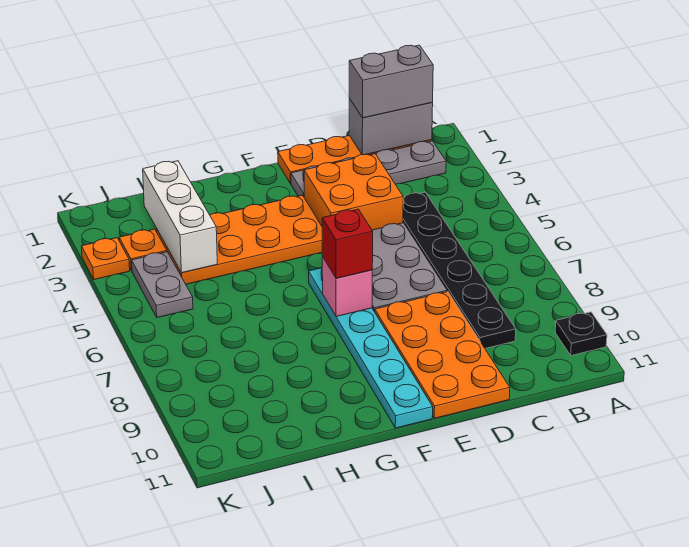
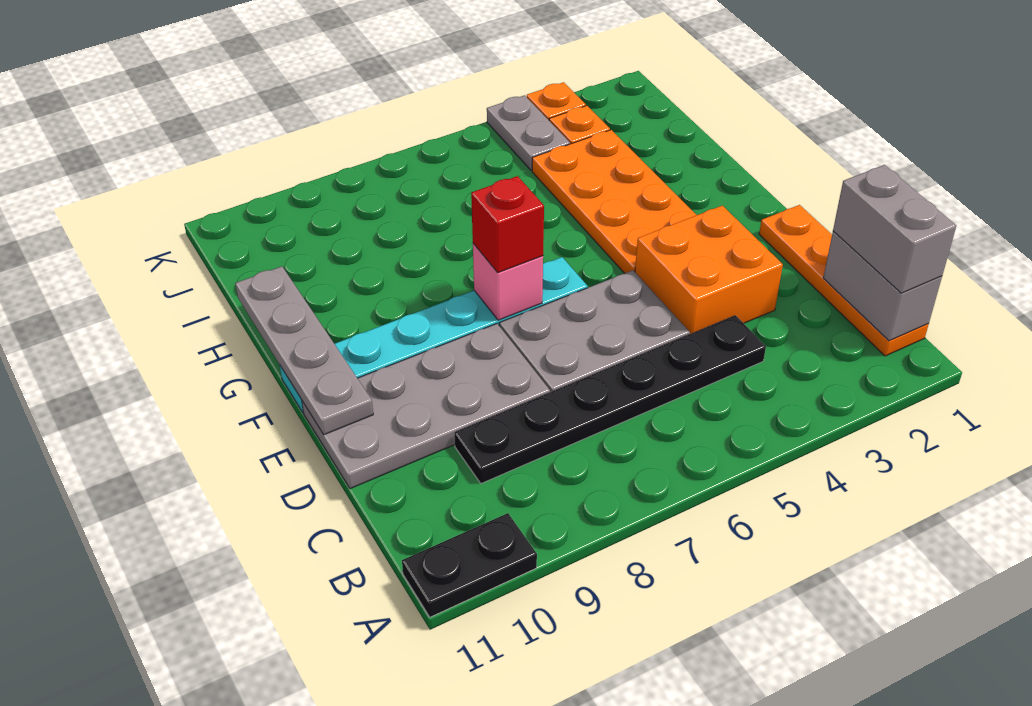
black plate A10 level 1 -> black plate A10:A11 level 1
grey plate B2:E2 level 1 -> grey plate E11:H11 level 2
orange plate D8:E11 level 1 -> grey plate D8:E11 level 1
white brick I2:I4 level 2 -> none
grey plate J4:J5 level 1 -> grey plate J4:K4 level 1

